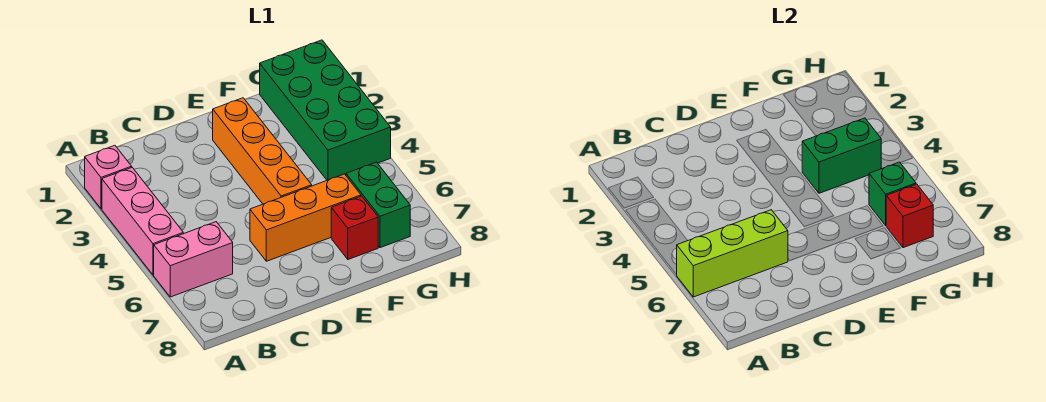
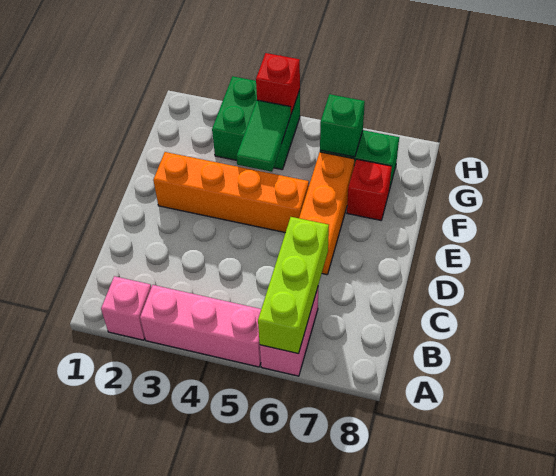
green brick F4:G4 level 2 -> green tile F4:G4 level 2
green brick G1:H4 level 1 -> green brick G3:H4 level 1
red brick G7 level 2 -> red brick H4 level 2

